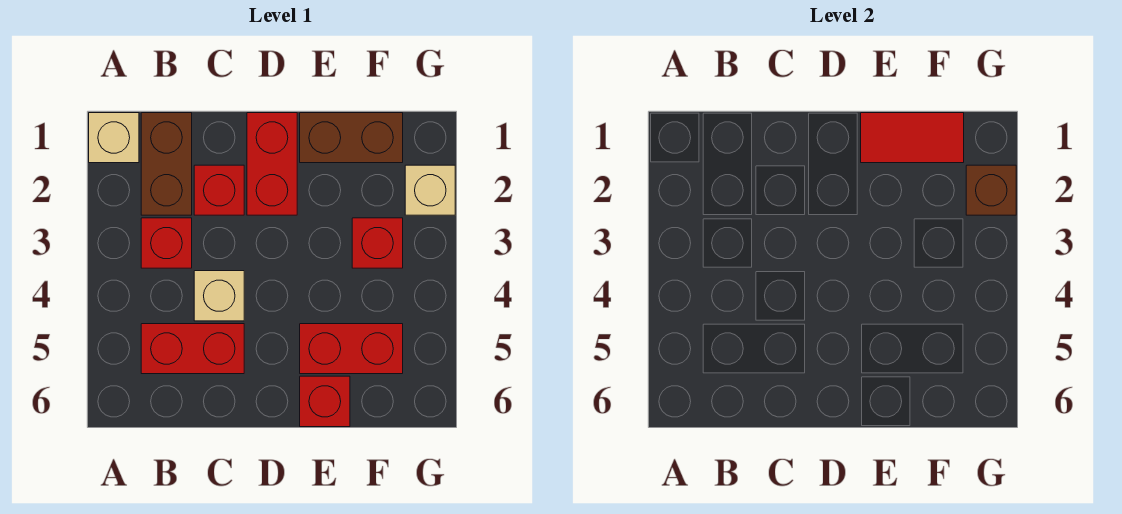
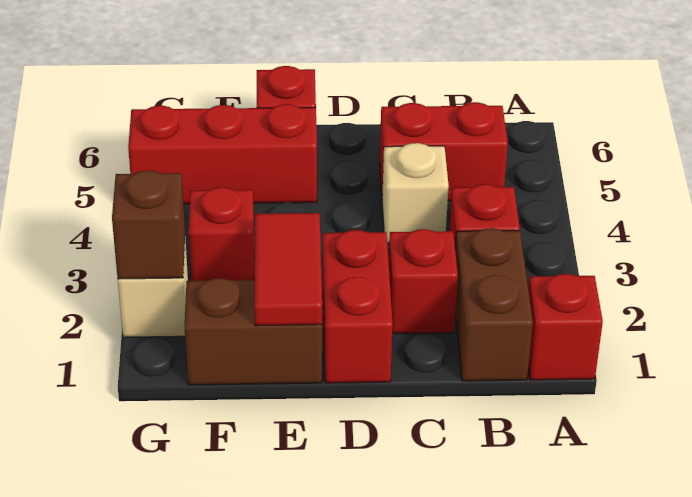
tan brick A1 level 1 -> red brick A1 level 1
red tile E1:F1 level 2 -> red tile E1:E2 level 2
red brick E5:F5 level 1 -> red brick E5:G5 level 1

